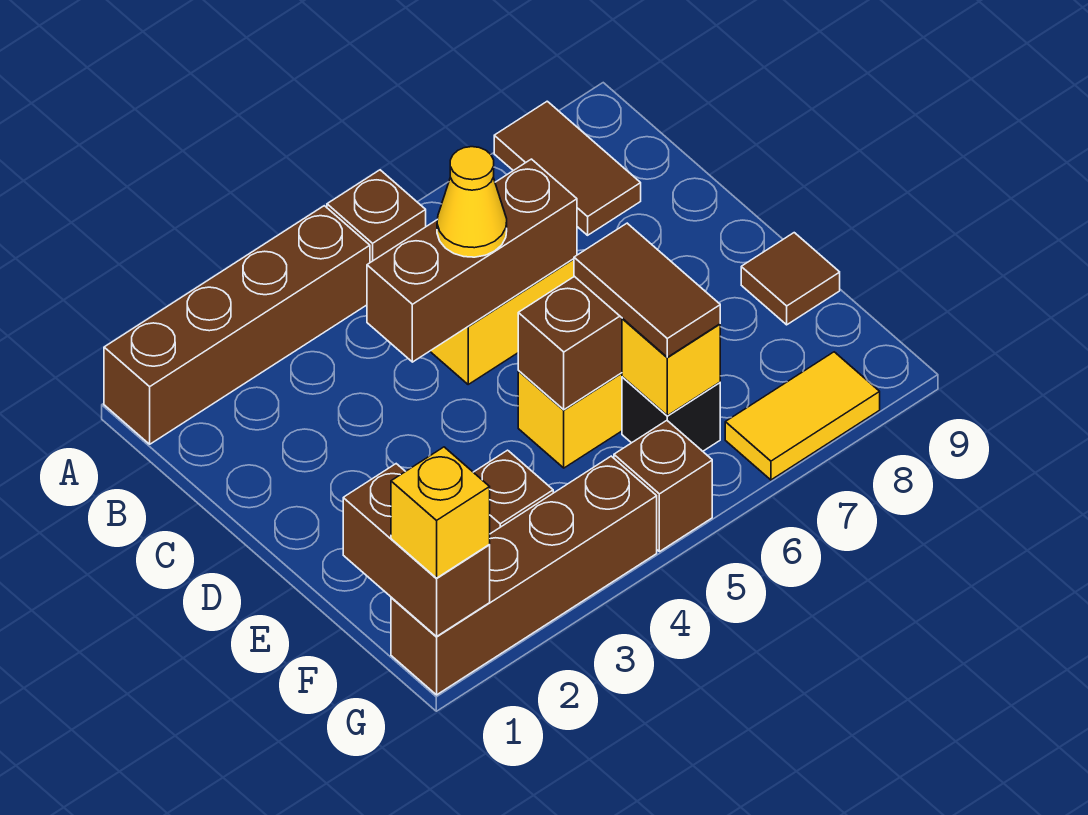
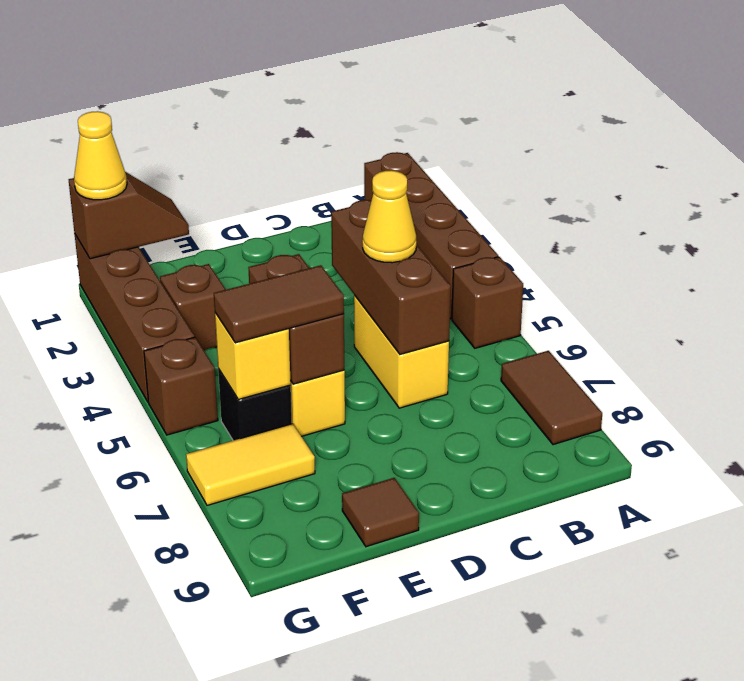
brown tile A8:B8 level 1 -> brown tile A7:A8 level 1
brown brick F1:G1 level 2 -> brown slope F1:G1 level 2 top G
yellow brick G1 level 3 -> yellow cone G1 level 3
yellow tile G7:G8 level 1 -> yellow tile F7:G7 level 1

